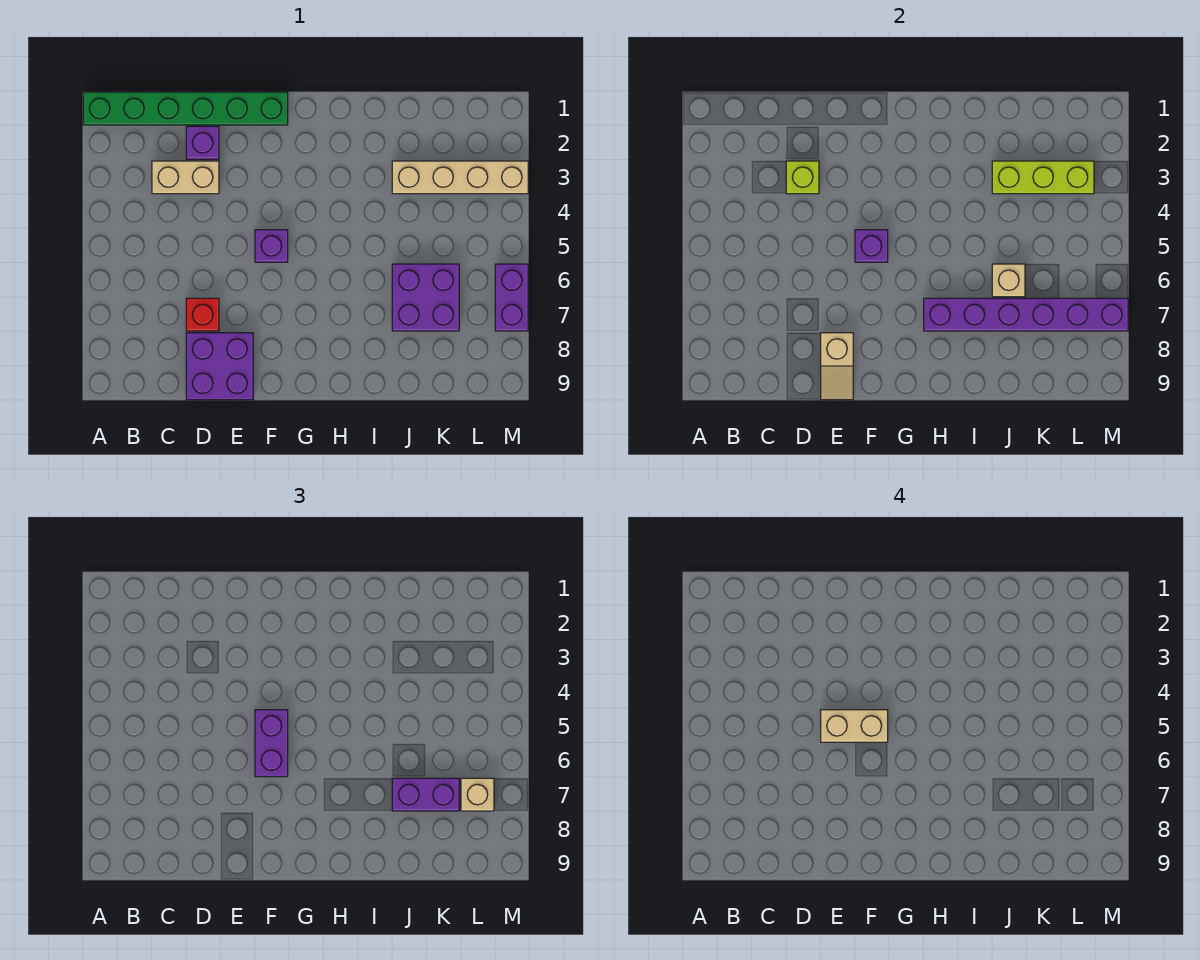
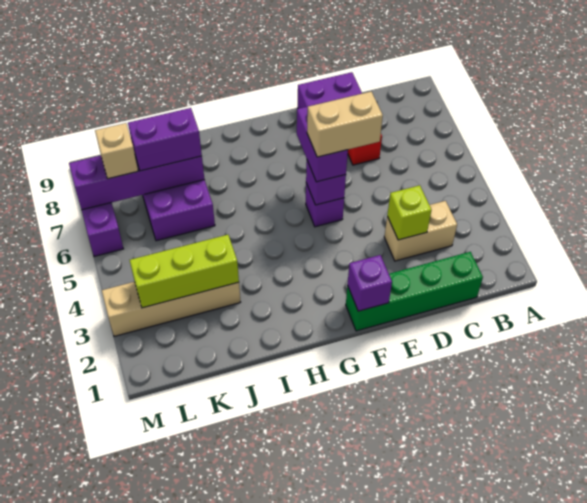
green brick A1:F1 level 1 -> green brick C1:F1 level 1
purple brick D2 level 1 -> purple brick F1 level 2
tan slope E8:E9 level 2 top 8 -> none
purple brick H7:M7 level 2 -> purple brick J7:M7 level 2
tan brick J6 level 2 -> none

